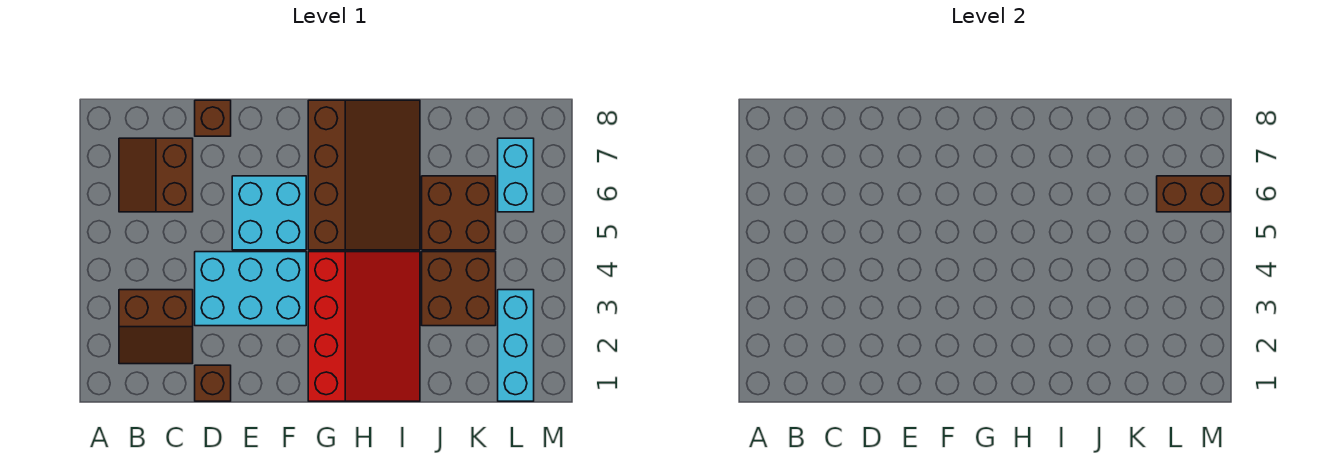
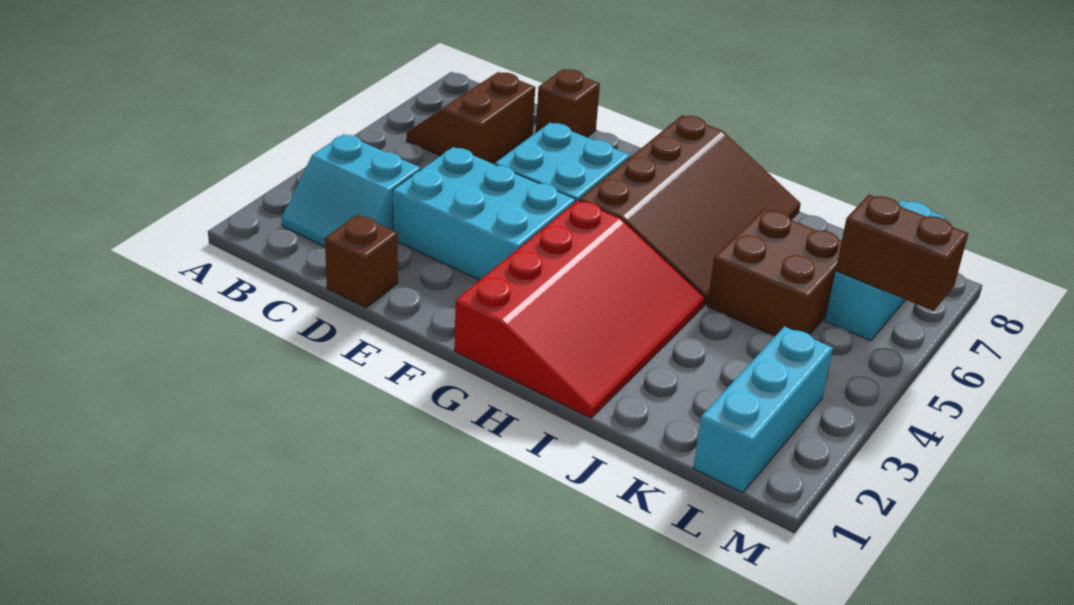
brown slope B2:C3 level 1 top 3 -> cyan slope B2:C3 level 1 top 3
brown brick J3:K4 level 1 -> none
cyan brick L6:L7 level 1 -> cyan brick L6:L8 level 1

